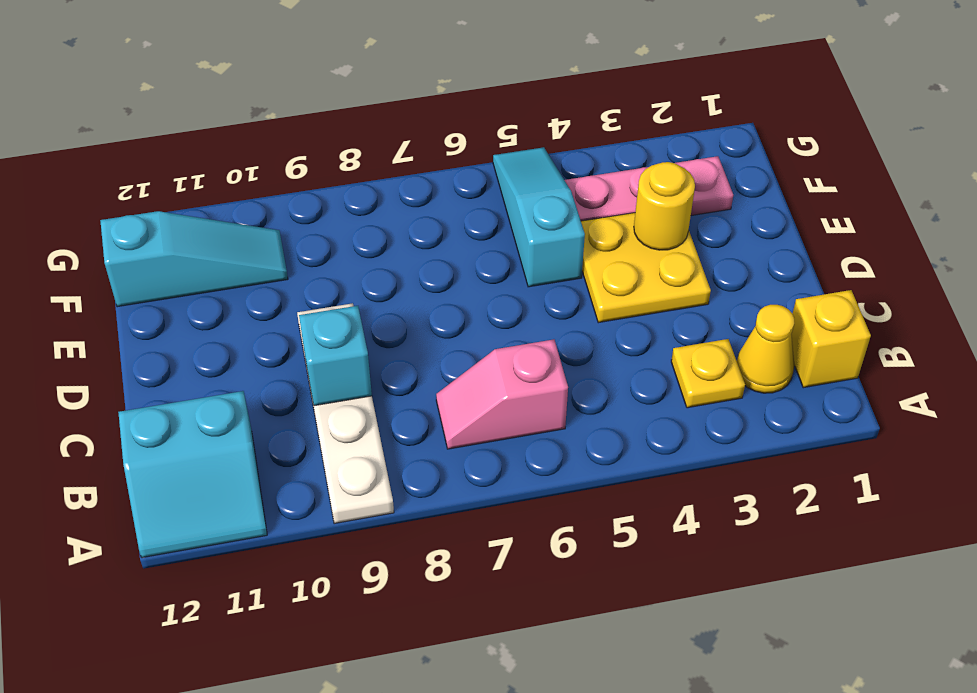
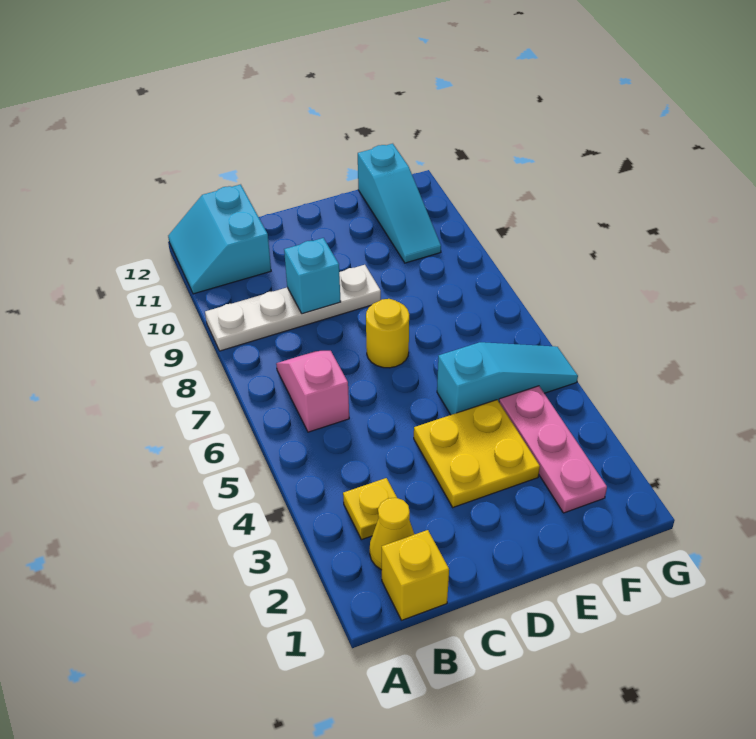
yellow round brick E3 level 2 -> yellow round brick D7 level 1

